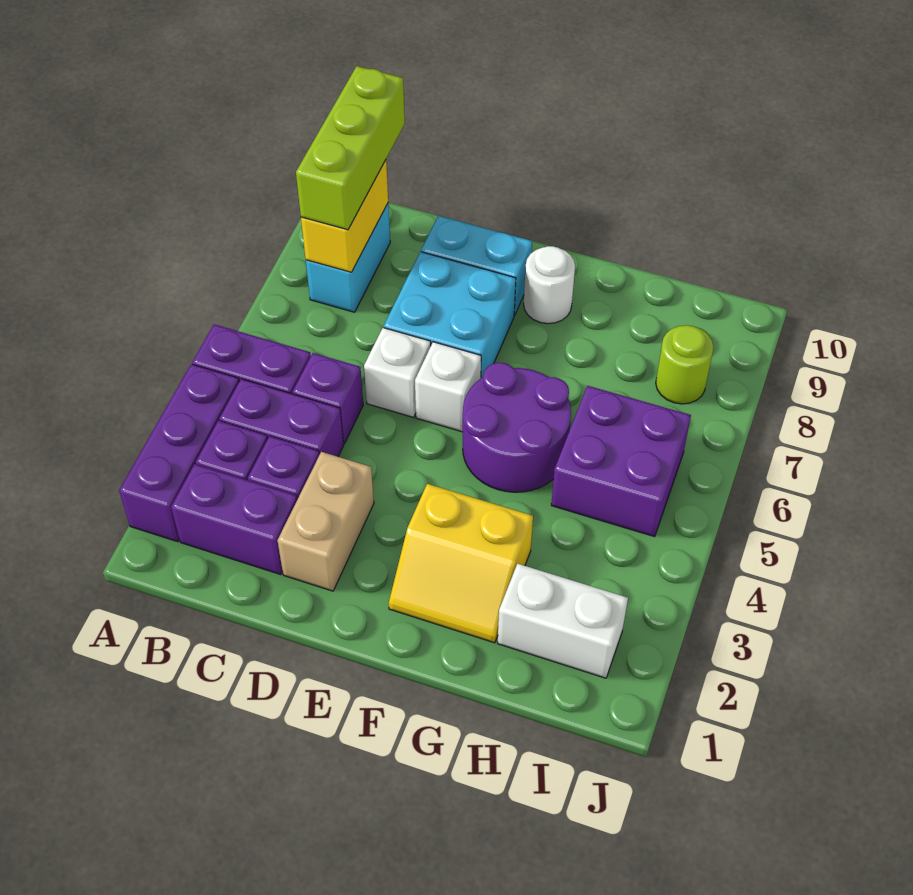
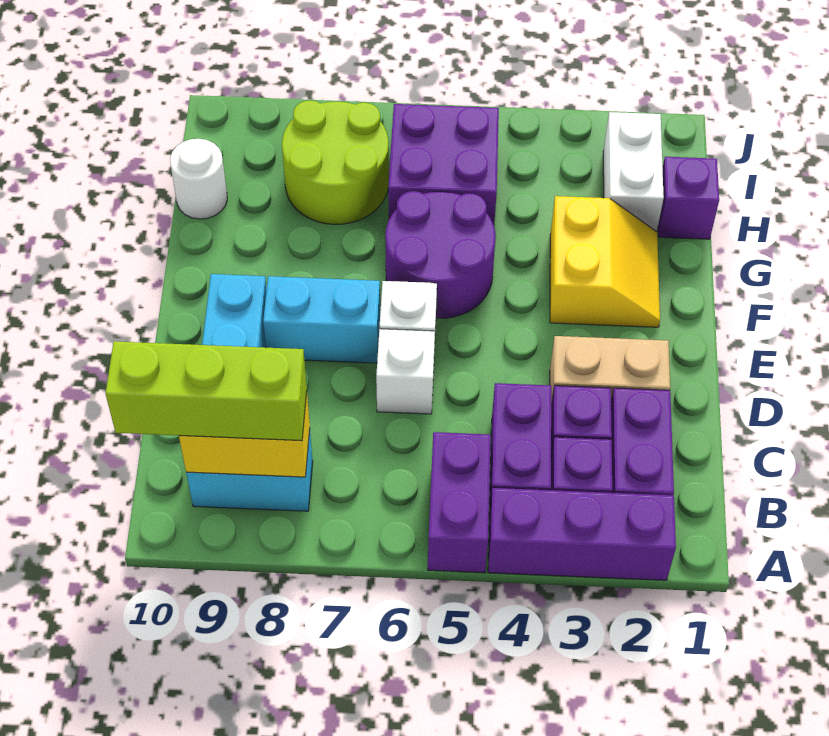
purple brick C5 level 1 -> purple brick H1 level 1
cyan brick D7:E8 level 1 -> cyan brick E7:E8 level 1
white round brick F9 level 1 -> white round brick H10 level 1
lime round brick I8 level 1 -> lime round brick H7:I8 level 1

